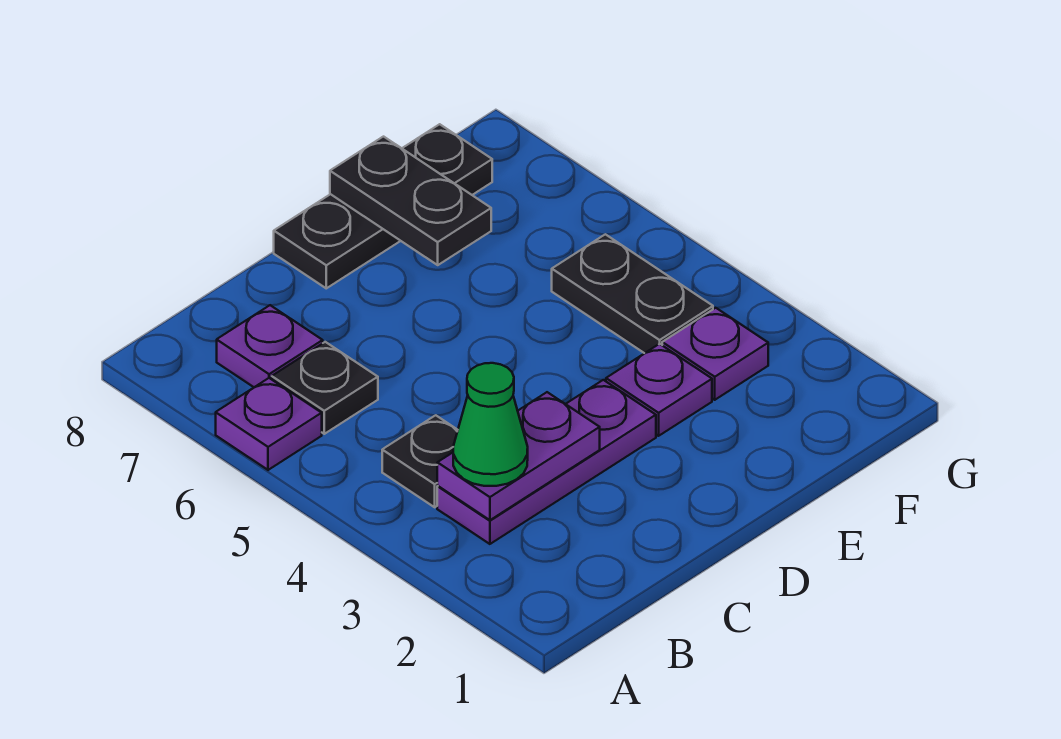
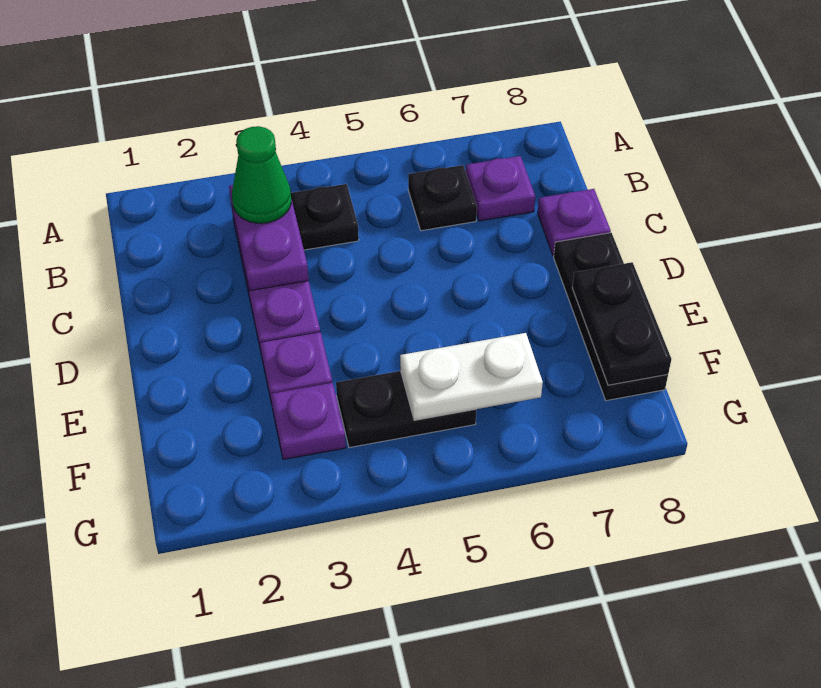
purple plate A6 level 1 -> purple plate C8 level 1
black plate E7:E8 level 2 -> black plate E8:F8 level 2
none -> white plate F5:F6 level 2

